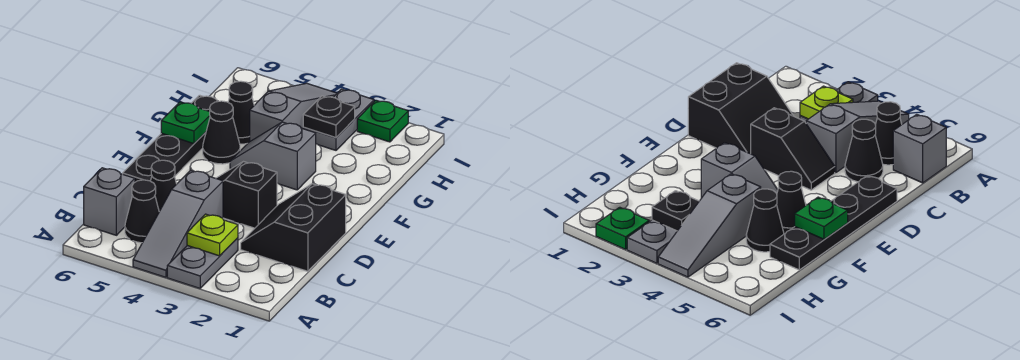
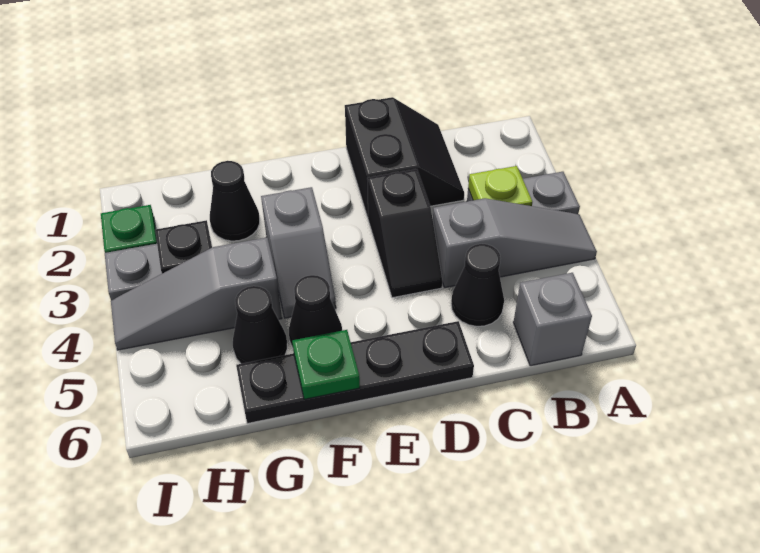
black cone B5 level 1 -> black cone G2 level 1
black slope C1:D2 level 1 top 1 -> black slope C1:D2 level 1 top D

